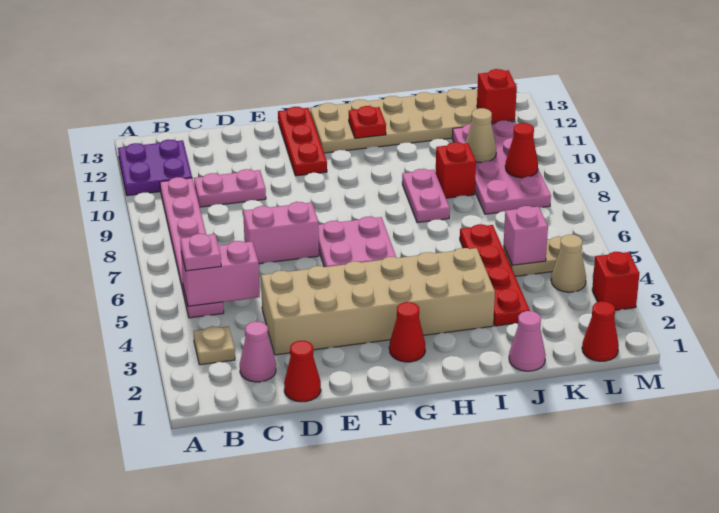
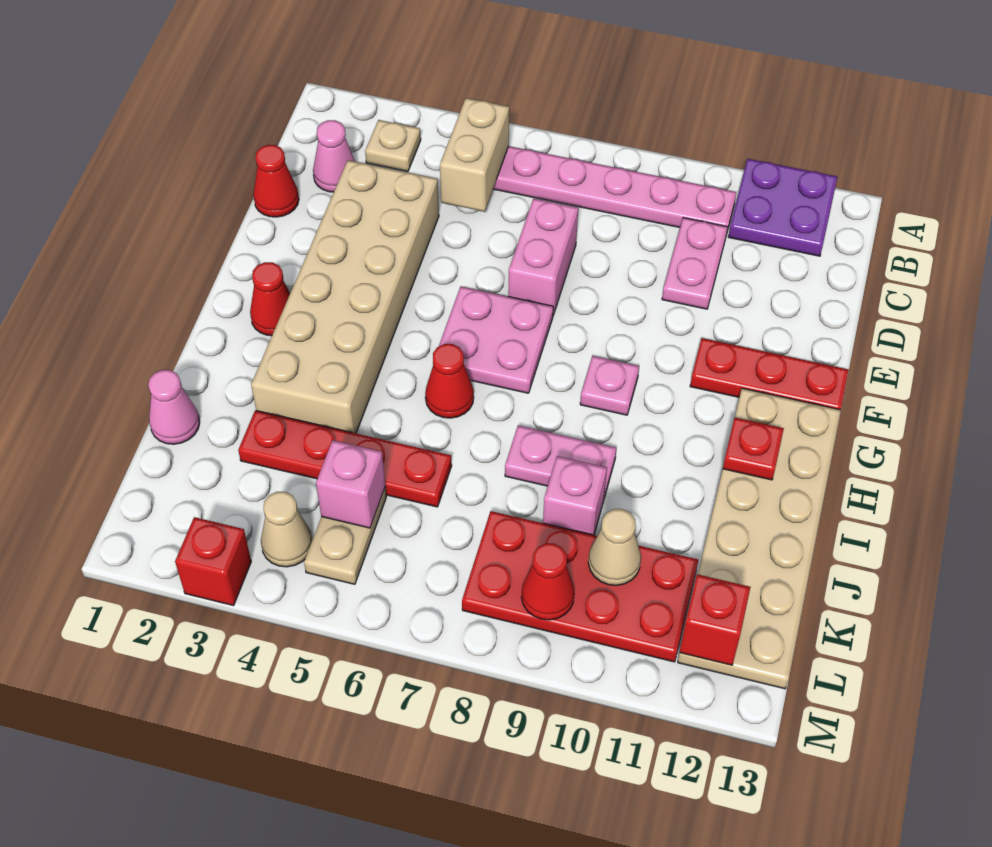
pink brick B5:C5 level 2 -> tan brick B5:C5 level 2
pink plate B5 level 3 -> pink plate G9 level 1
red brick J9 level 1 -> pink brick J9 level 1
pink plate K8:L11 level 1 -> red plate K8:L11 level 1
red cone L1 level 1 -> red cone H6 level 1

